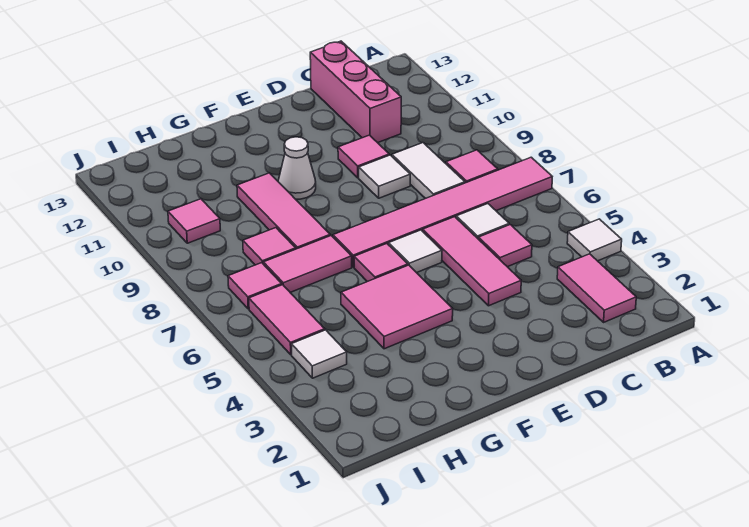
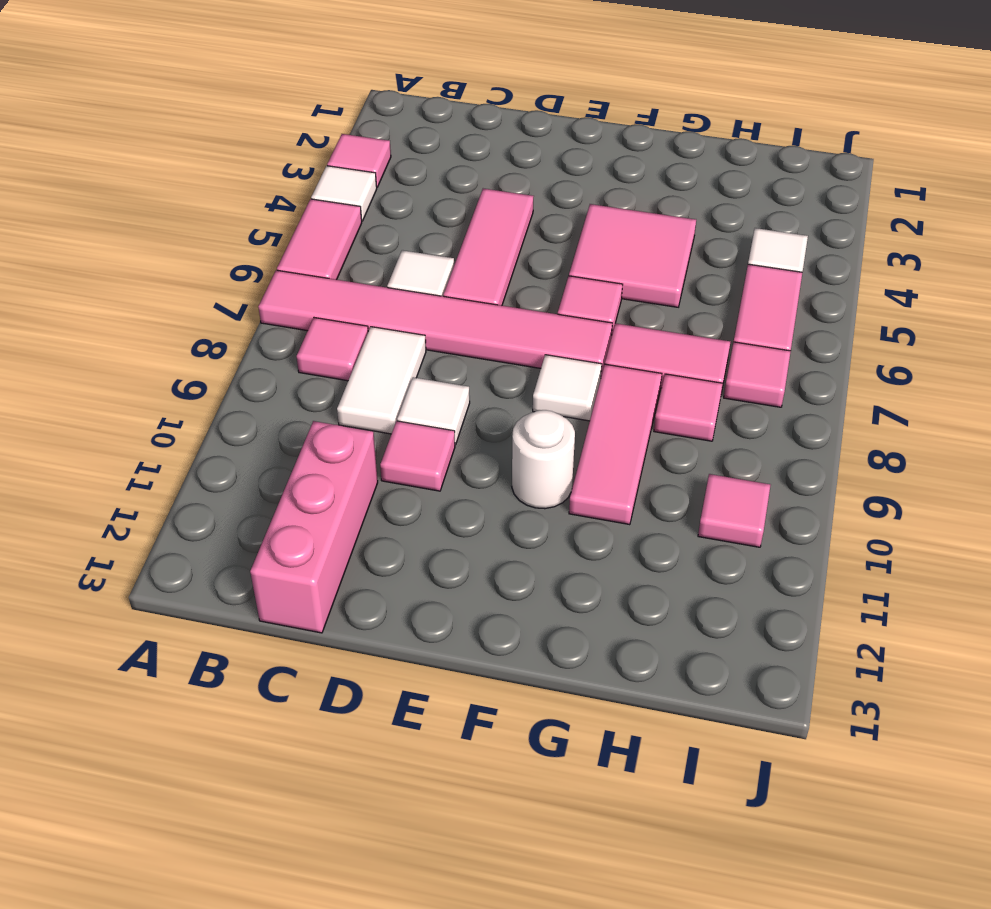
pink tile B2:B3 level 1 -> pink tile A5:A6 level 1
pink tile C5 level 1 -> pink tile A3 level 1
white tile E6 level 1 -> white tile F8 level 1
white cone F10 level 1 -> white round brick F10 level 1

